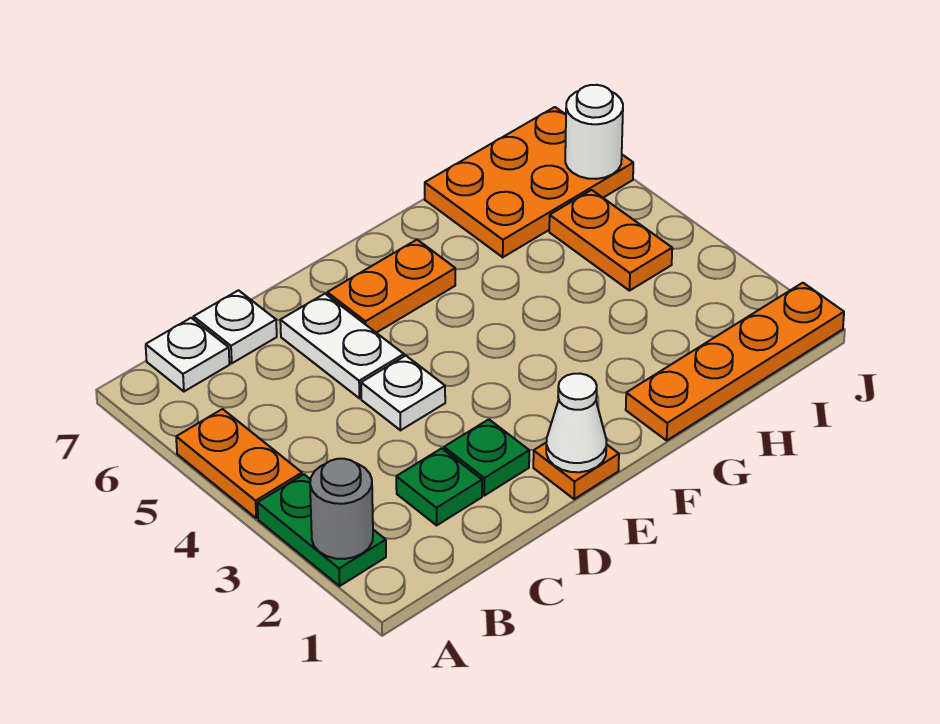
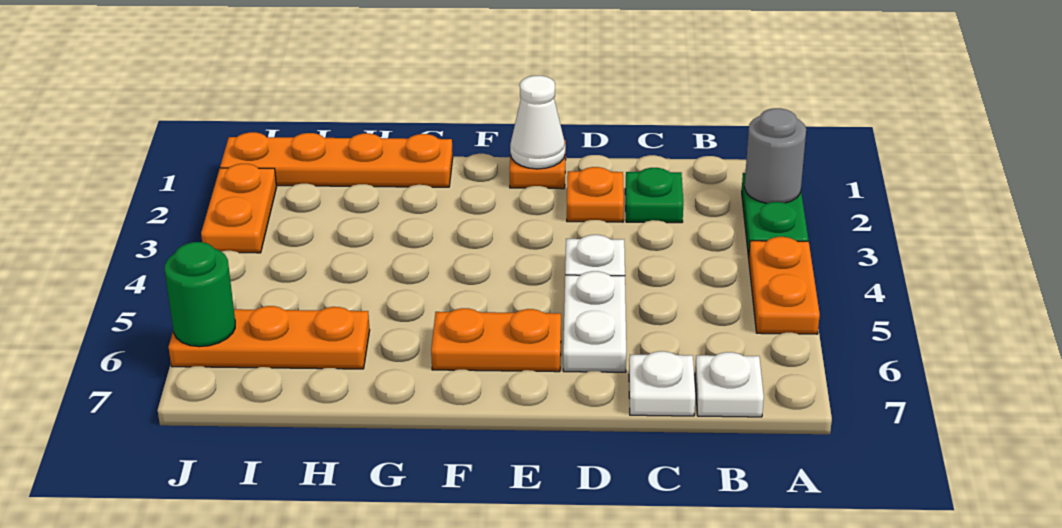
green plate D2 level 1 -> orange plate D2 level 1
orange plate H6:J7 level 1 -> orange plate H6:J6 level 1
orange plate I4:I5 level 1 -> orange plate J2:J3 level 1
white round brick J6 level 2 -> green round brick J6 level 2

